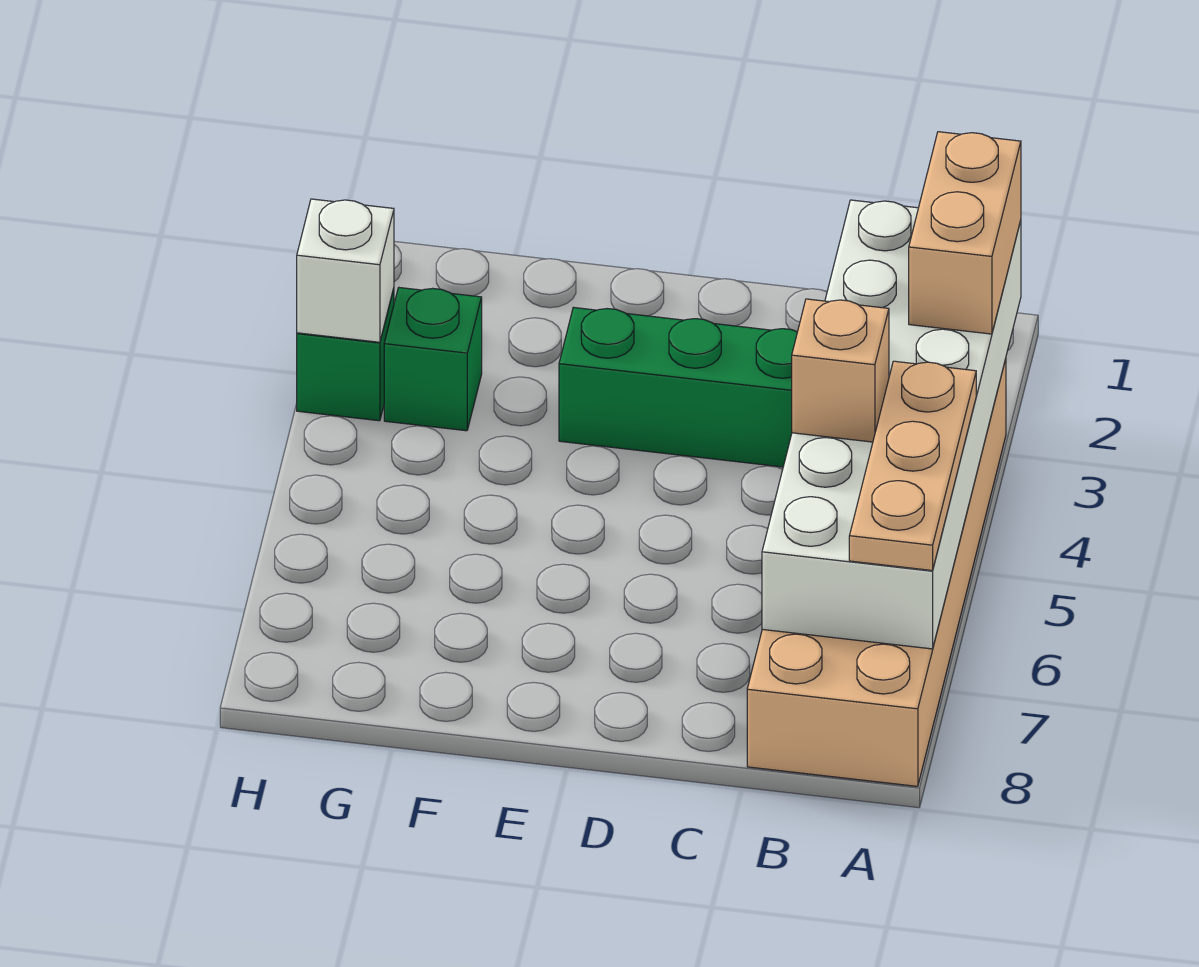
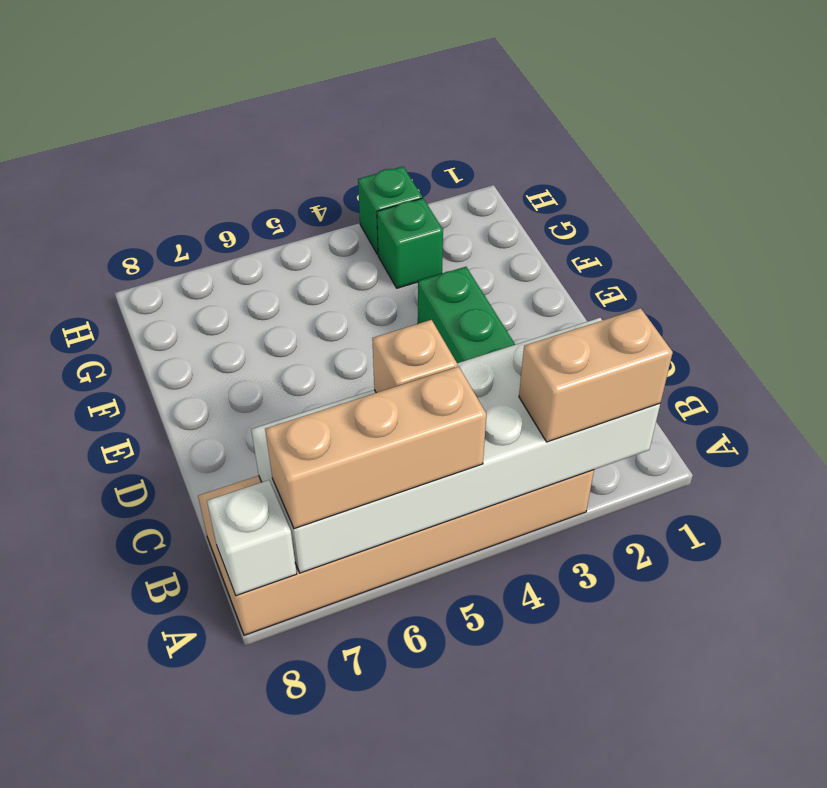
tan plate A5:A7 level 3 -> tan brick A5:A7 level 3
white brick H3 level 2 -> white brick A8 level 2

